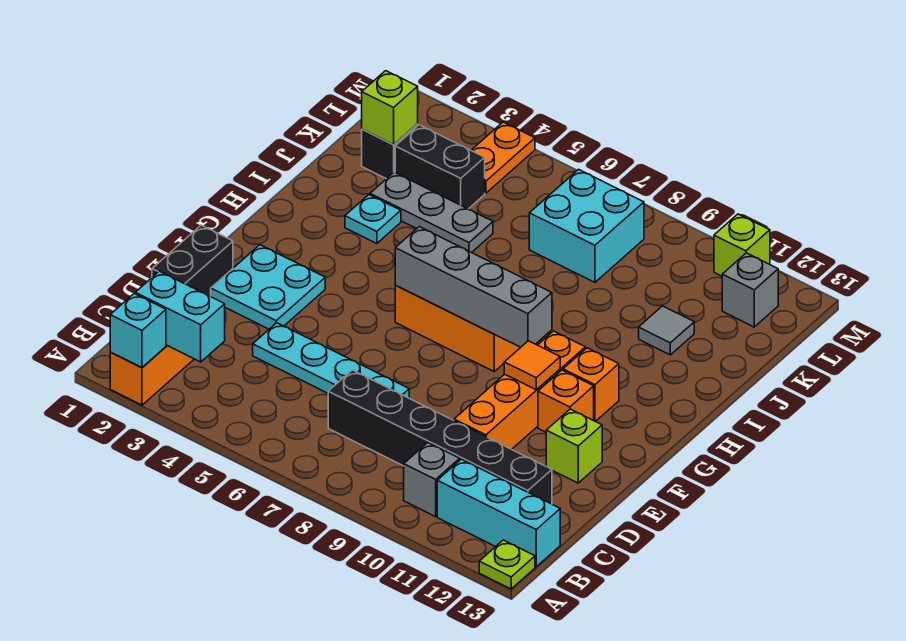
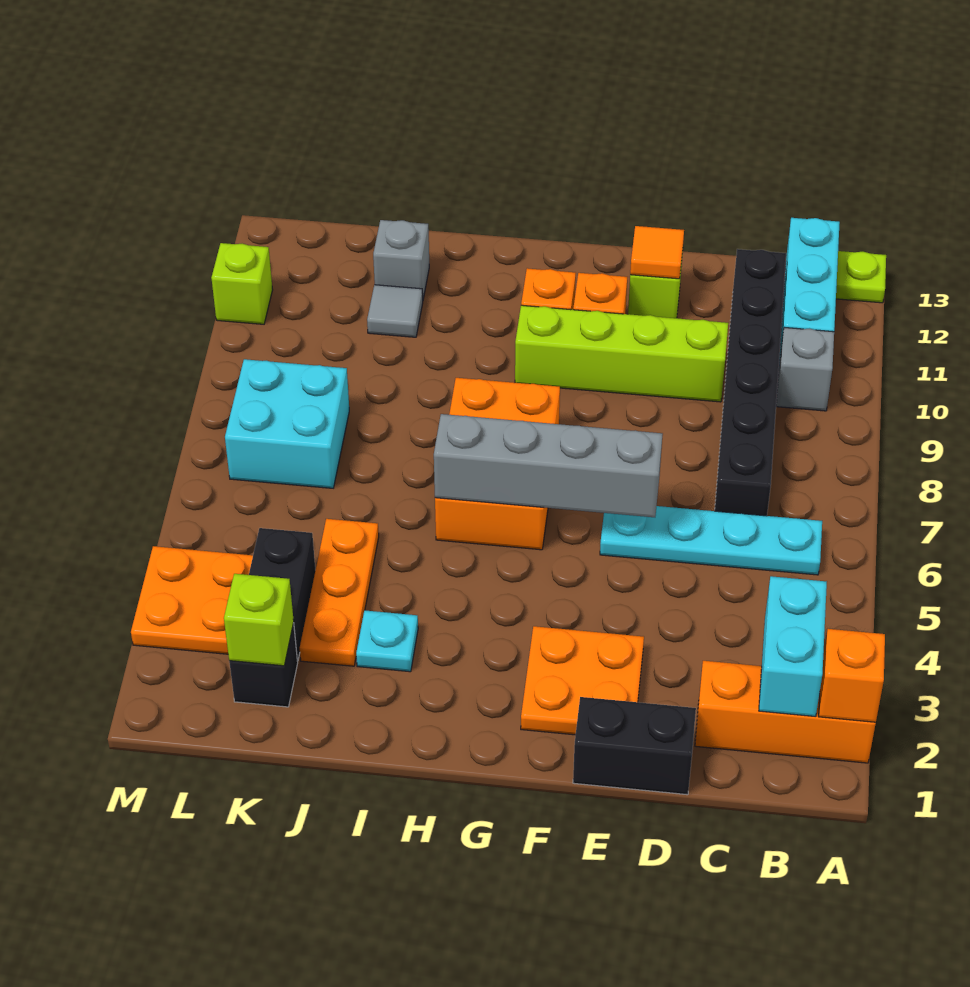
cyan brick A2 level 2 -> orange brick A2 level 2
cyan plate D4:D7 level 1 -> cyan plate B6:E6 level 1
orange brick D10:G10 level 1 -> lime brick D10:G10 level 1
cyan plate E2:F3 level 1 -> orange plate E2:F3 level 1
orange tile F10 level 2 -> orange tile E12 level 2
grey brick G6:G9 level 2 -> grey brick E6:H6 level 2
grey plate J3:J5 level 1 -> orange plate J3:J5 level 1
orange plate L4:M4 level 1 -> orange plate L3:M4 level 1
grey brick L12 level 1 -> grey brick J12 level 1

